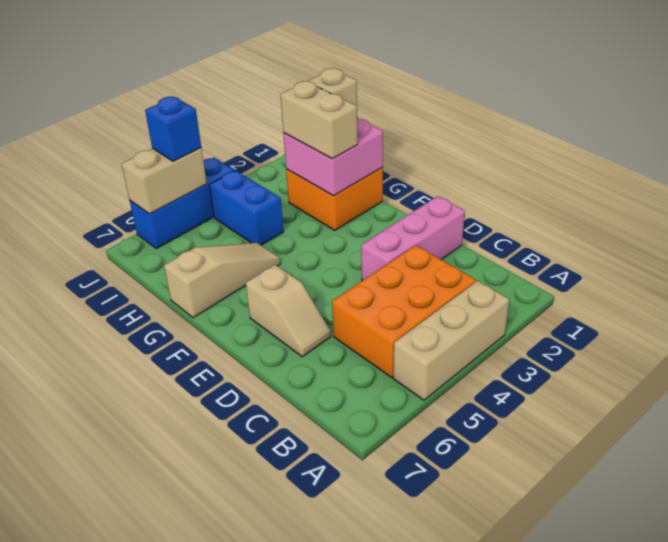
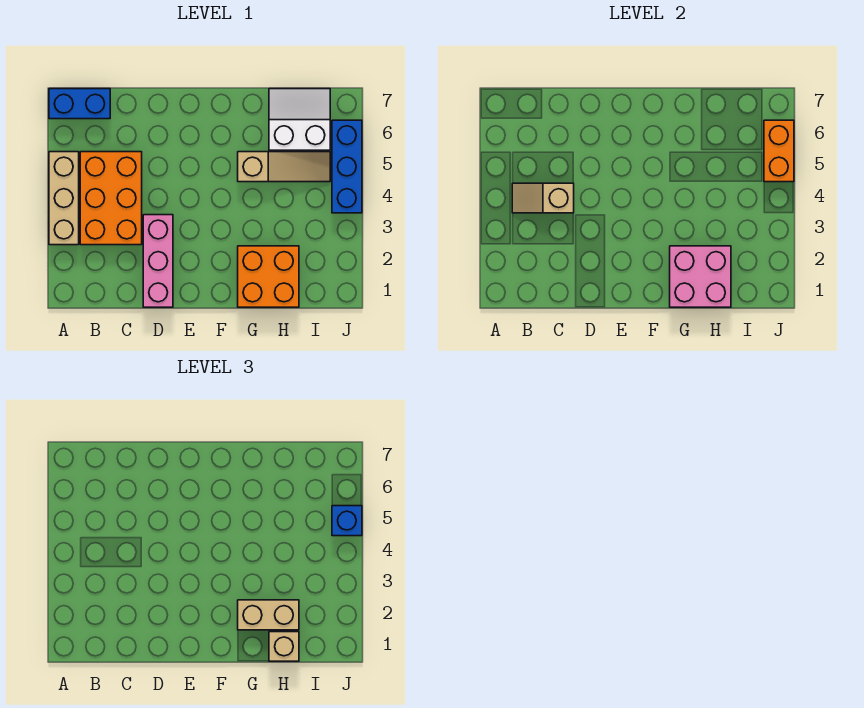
tan slope D6:E6 level 1 top E -> tan slope B4:C4 level 2 top C
tan slope G5:G7 level 1 top 7 -> tan slope G5:I5 level 1 top G
blue brick H4:I4 level 1 -> blue brick A7:B7 level 1
none -> white slope H6:I7 level 1 top 6
tan brick J5:J6 level 2 -> orange brick J5:J6 level 2

